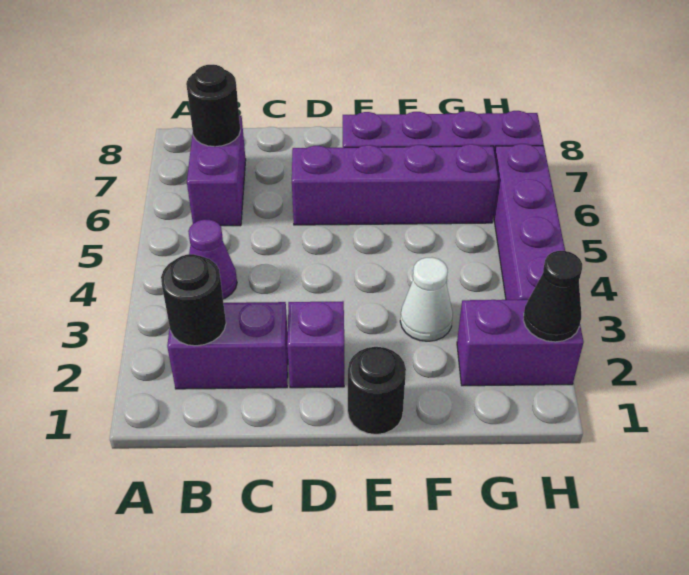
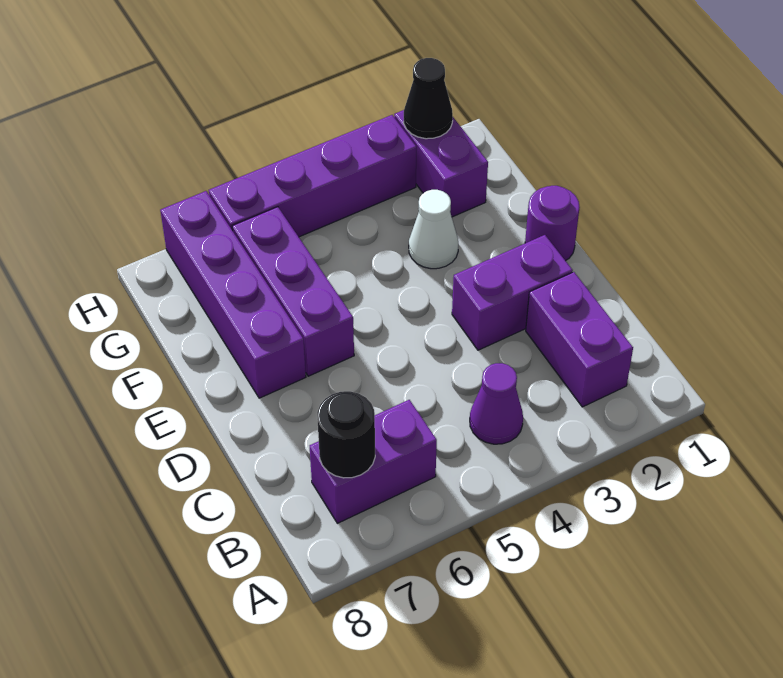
black round brick B2 level 2 -> none
purple brick D2 level 1 -> purple brick D2:D3 level 1
purple brick D6:G6 level 1 -> purple brick E6:G6 level 1
black round brick E1 level 1 -> purple round brick E1 level 1

